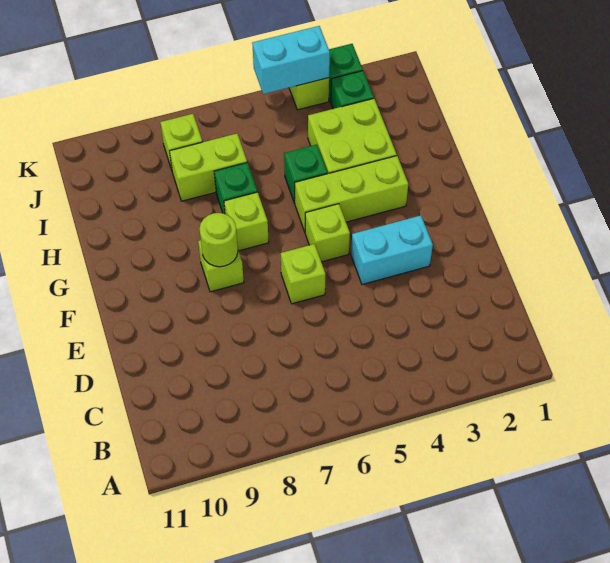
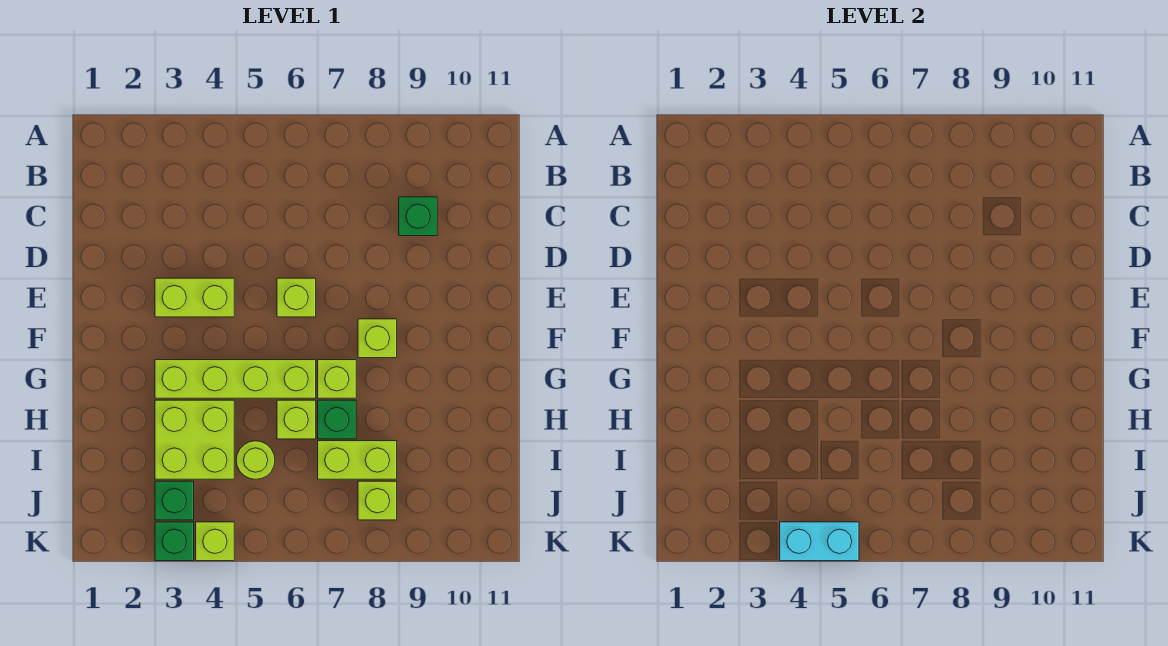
cyan brick E3:E4 level 1 -> lime brick E3:E4 level 1
lime brick F5 level 1 -> lime brick H6 level 1
lime round brick F8 level 2 -> lime round brick I5 level 1
lime brick G3:G5 level 1 -> lime brick G3:G6 level 1
green brick H5 level 1 -> green brick C9 level 1

